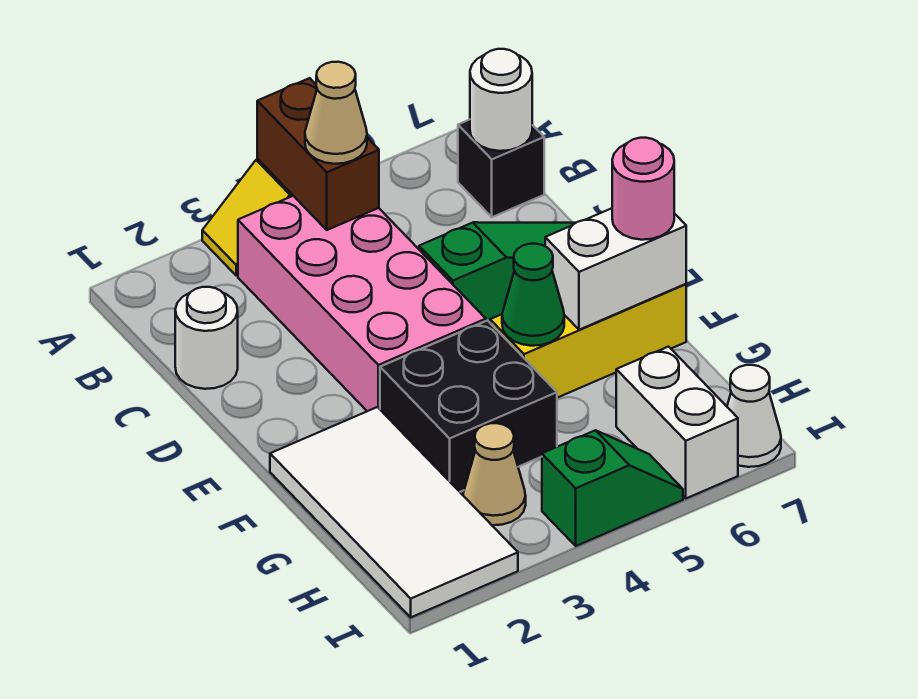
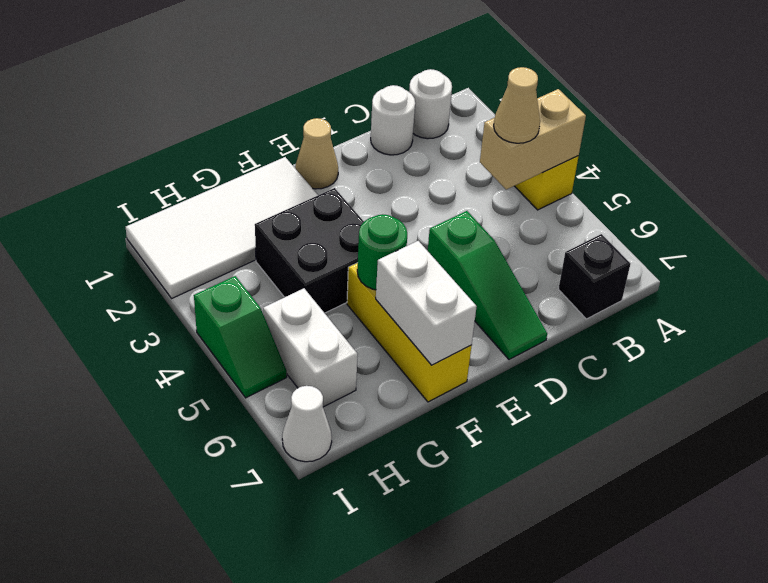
brown brick A4:B4 level 2 -> tan brick A4:B4 level 2
pink brick B3:E4 level 1 -> none
white round brick B7 level 2 -> white round brick B1 level 1
green cone F5 level 2 -> green round brick F5 level 2
pink round brick F7 level 3 -> none
tan cone H3 level 1 -> tan cone E1 level 1
white brick H6:I6 level 1 -> white brick H5:H6 level 1

